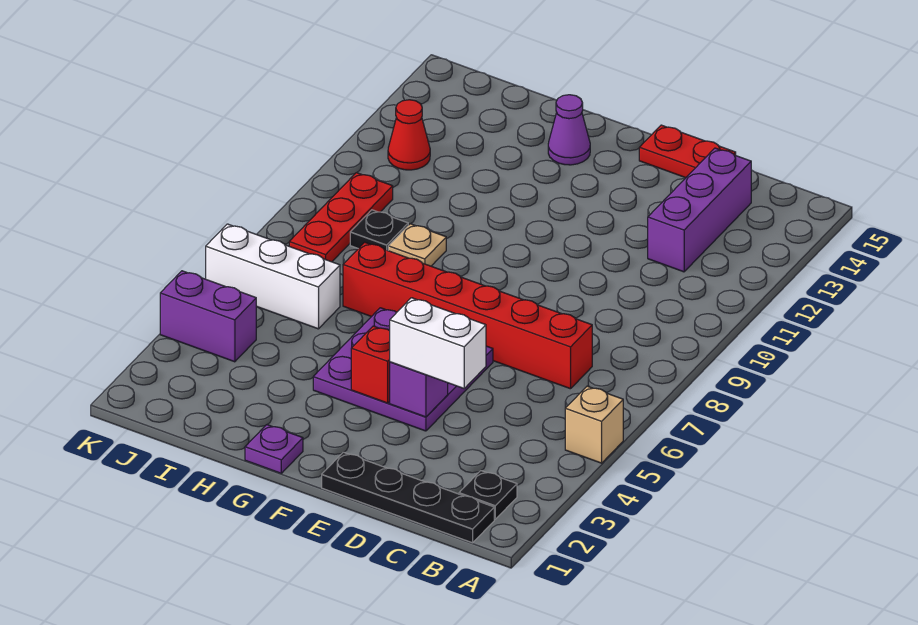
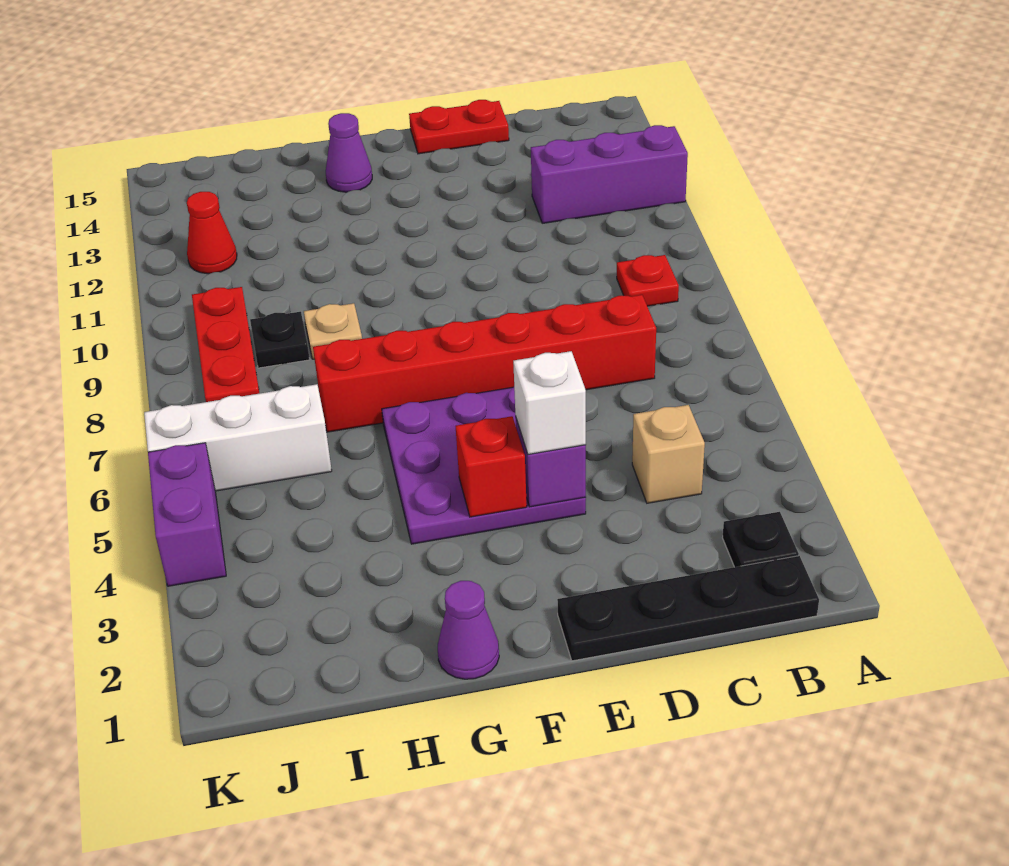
tan brick A5 level 1 -> tan brick C4 level 1
none -> red plate B9 level 1
purple brick C12:C14 level 1 -> purple brick A12:C12 level 1
white brick D4:E4 level 3 -> white brick E4 level 3
purple plate G1 level 1 -> purple cone G1 level 1
purple brick J4:K4 level 1 -> purple brick K4:K5 level 1

